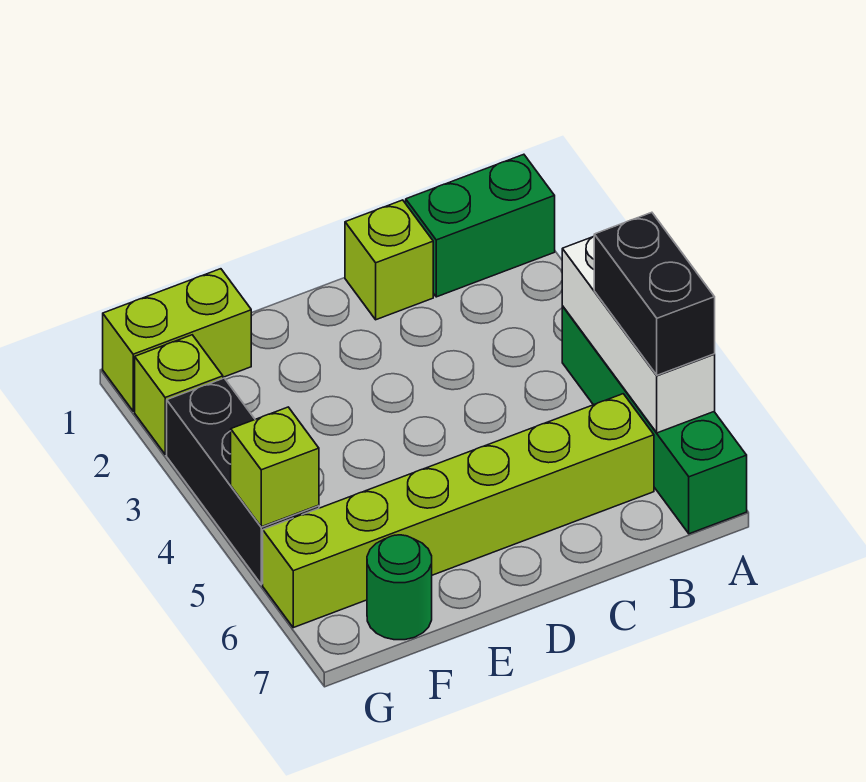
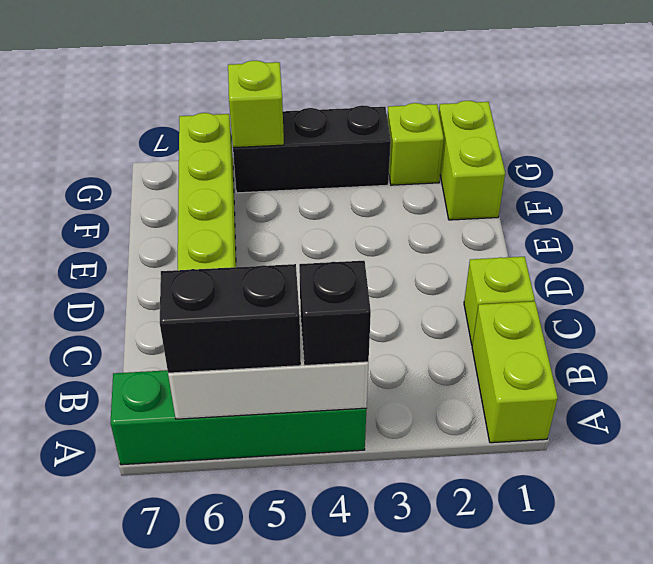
green brick A1:B1 level 1 -> lime brick A1:B1 level 1
none -> black brick A4 level 3
green round brick F7 level 1 -> none

